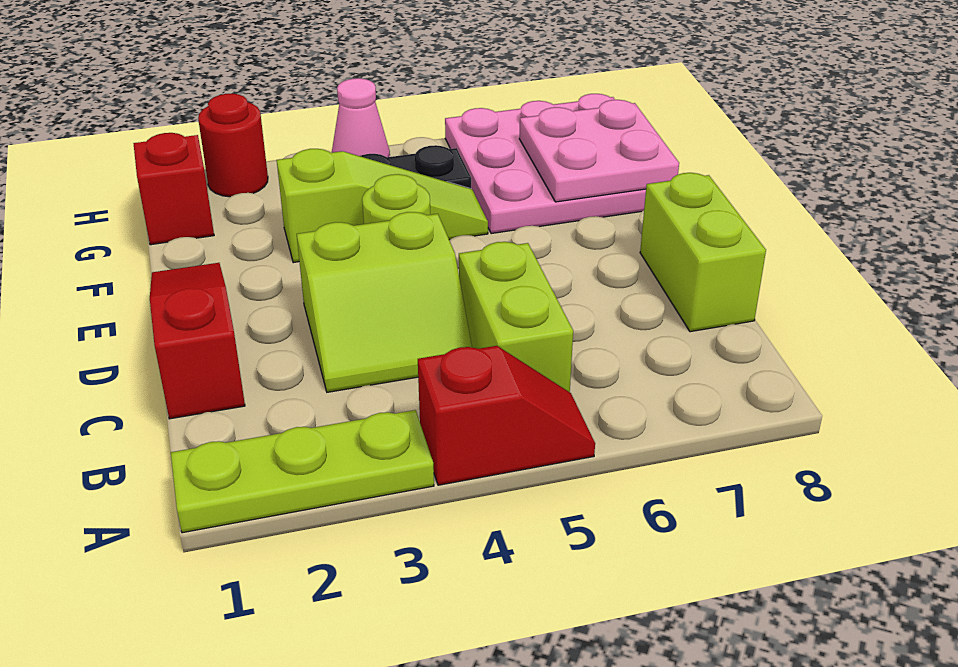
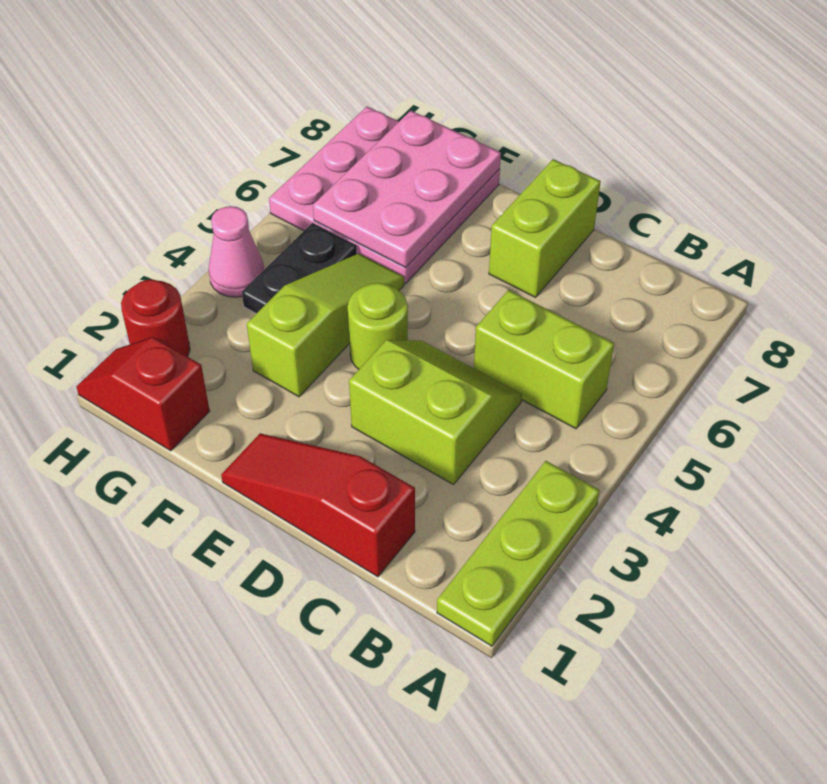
red slope A4:A5 level 1 top 4 -> none
lime slope C3:D4 level 1 top D -> lime slope C3:D4 level 1 top 3
lime brick C8:D8 level 1 -> lime brick D7:D8 level 1
pink plate F7:G8 level 2 -> pink plate F6:G8 level 2

